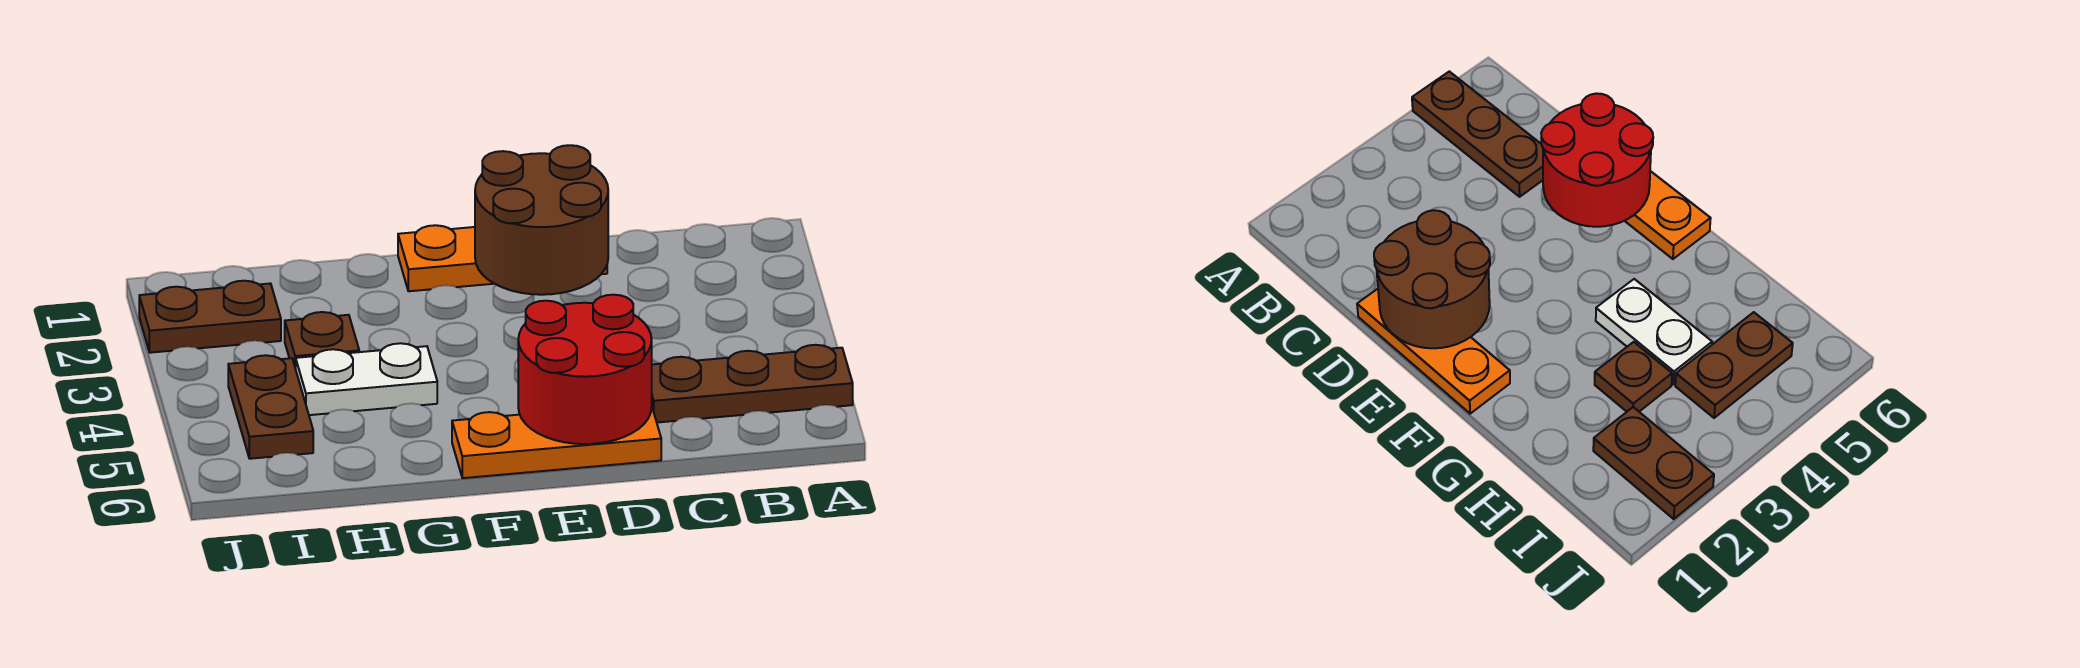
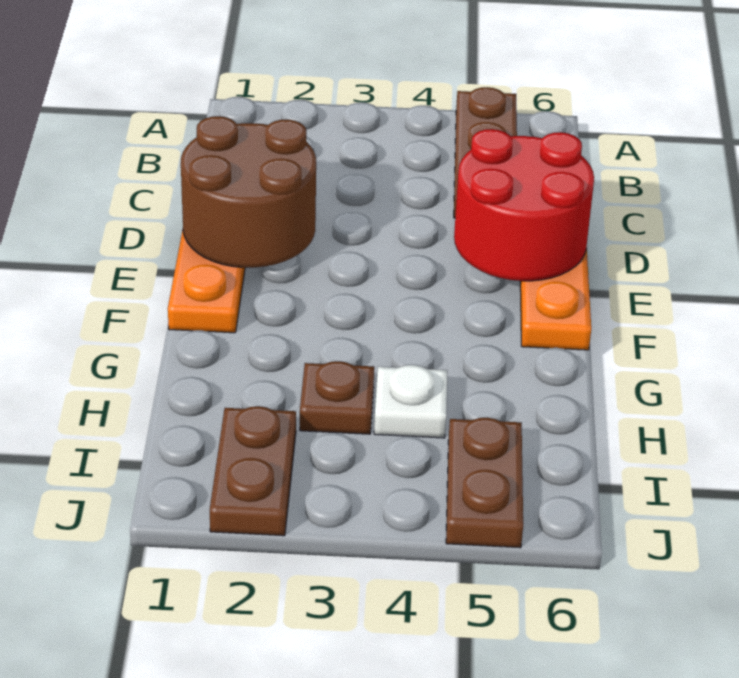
white plate G4:H4 level 1 -> white plate H4 level 1
brown plate I4:I5 level 1 -> brown plate I5:J5 level 1

